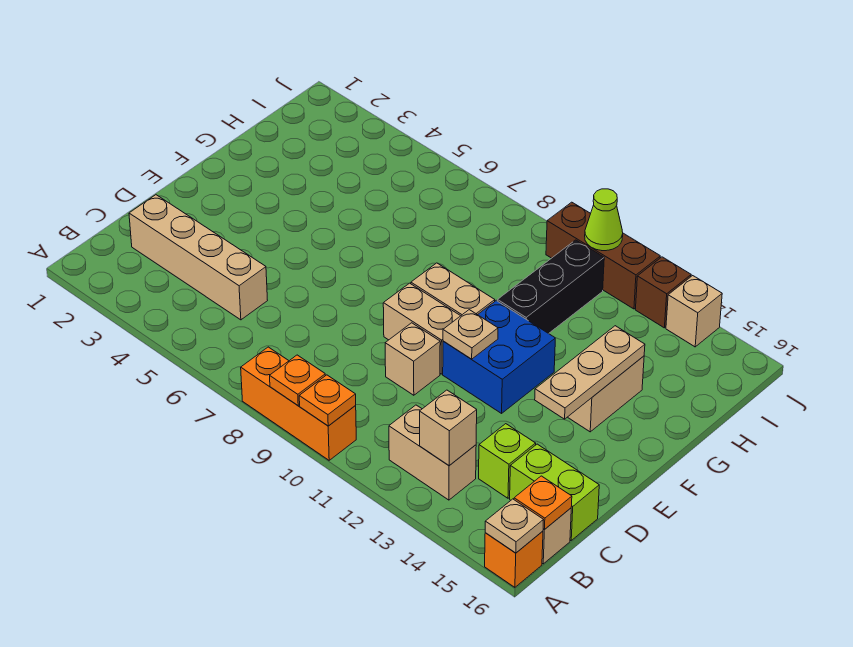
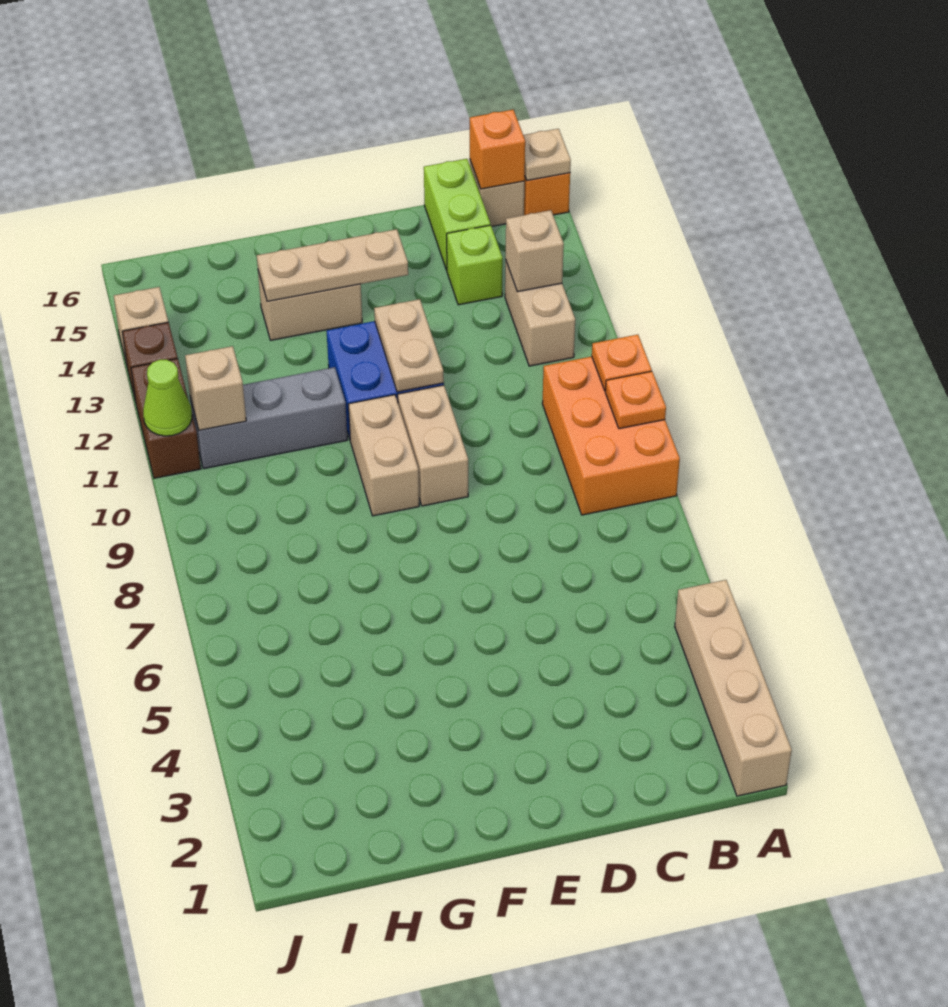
orange brick A8:A10 level 1 -> orange brick A8:B10 level 1
orange plate B16 level 2 -> orange brick B16 level 2
tan brick C2:C5 level 1 -> tan brick A1:A4 level 1
tan brick D10 level 1 -> tan brick I11 level 2
tan plate E11 level 2 -> tan plate E11:E12 level 2
black brick G11:I11 level 1 -> grey brick G11:I11 level 1
brown brick J10:J12 level 1 -> brown brick J11:J12 level 1

